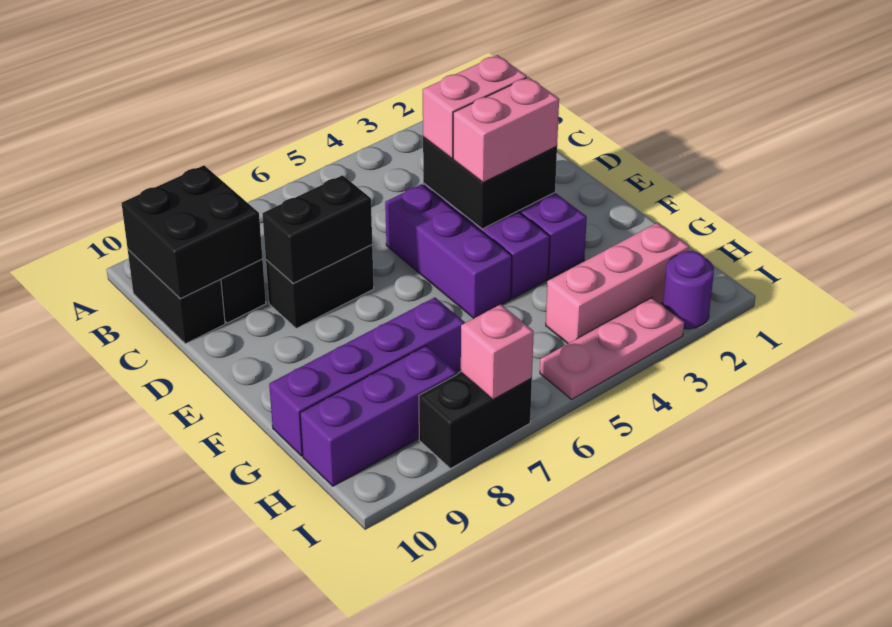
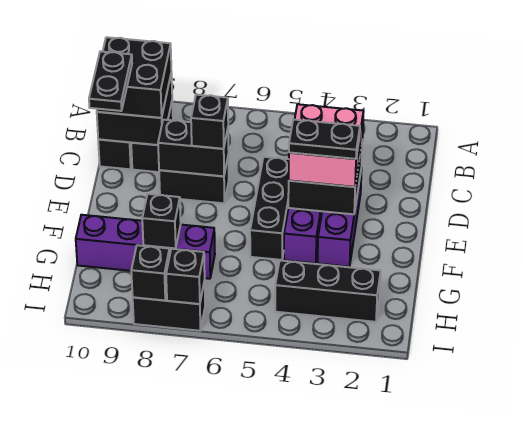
none -> black brick B9:C10 level 3
none -> black plate C10:D10 level 4
purple brick D5:F5 level 1 -> black brick D5:F5 level 1
none -> black brick D7 level 3
none -> black plate E3:E4 level 4
none -> black brick G8 level 2
pink brick H2:H4 level 1 -> black brick H2:H4 level 1
purple brick H8:H10 level 1 -> none
purple round brick I2 level 1 -> none
pink plate I3:I5 level 1 -> none
pink brick I7 level 2 -> black brick I7 level 2
none -> black brick I8 level 2

